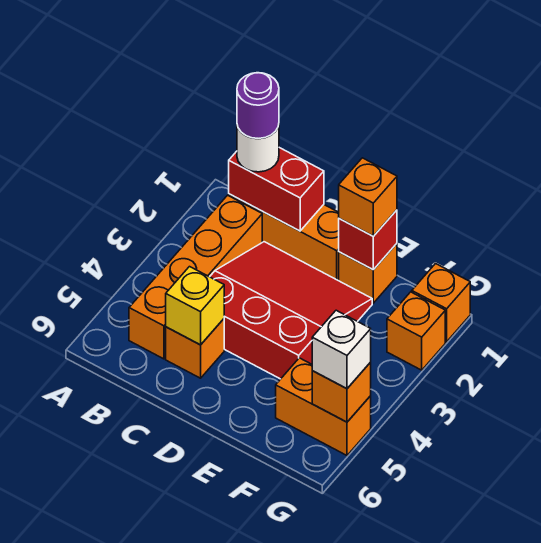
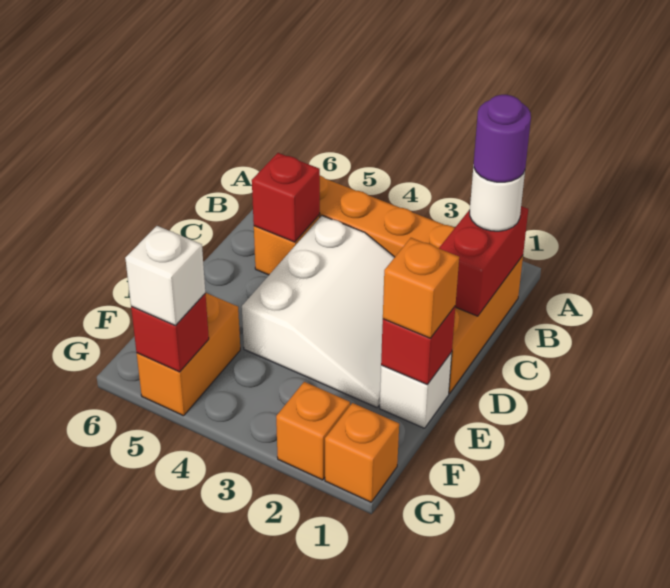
red slope C2:E4 level 1 top 4 -> white slope C2:E4 level 1 top 4
yellow brick C5 level 2 -> red brick C5 level 2
orange brick E1 level 1 -> white brick E1 level 1
orange brick G5 level 2 -> red brick G5 level 2

